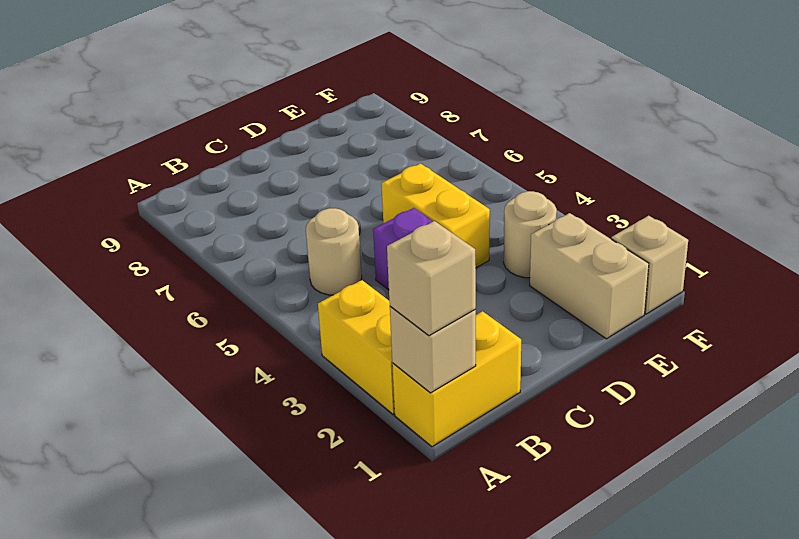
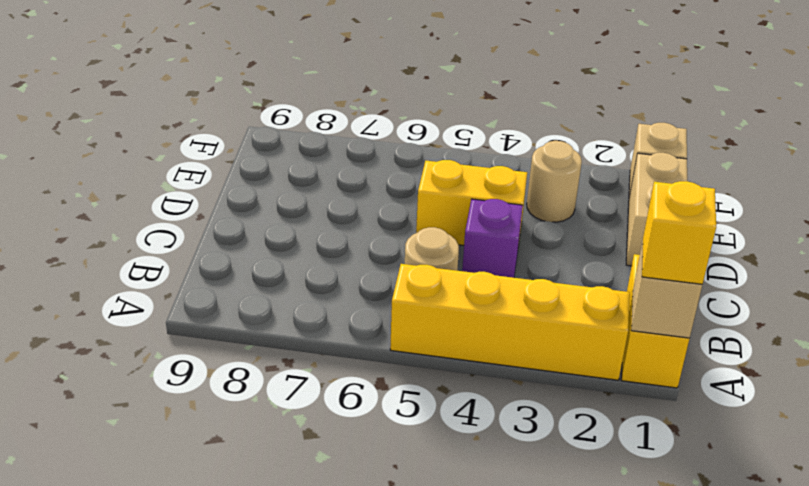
tan brick A1 level 3 -> yellow brick A1 level 3
yellow brick A2:A3 level 1 -> yellow brick A2:A5 level 1
tan brick E1:E2 level 1 -> tan brick D1:E1 level 1

